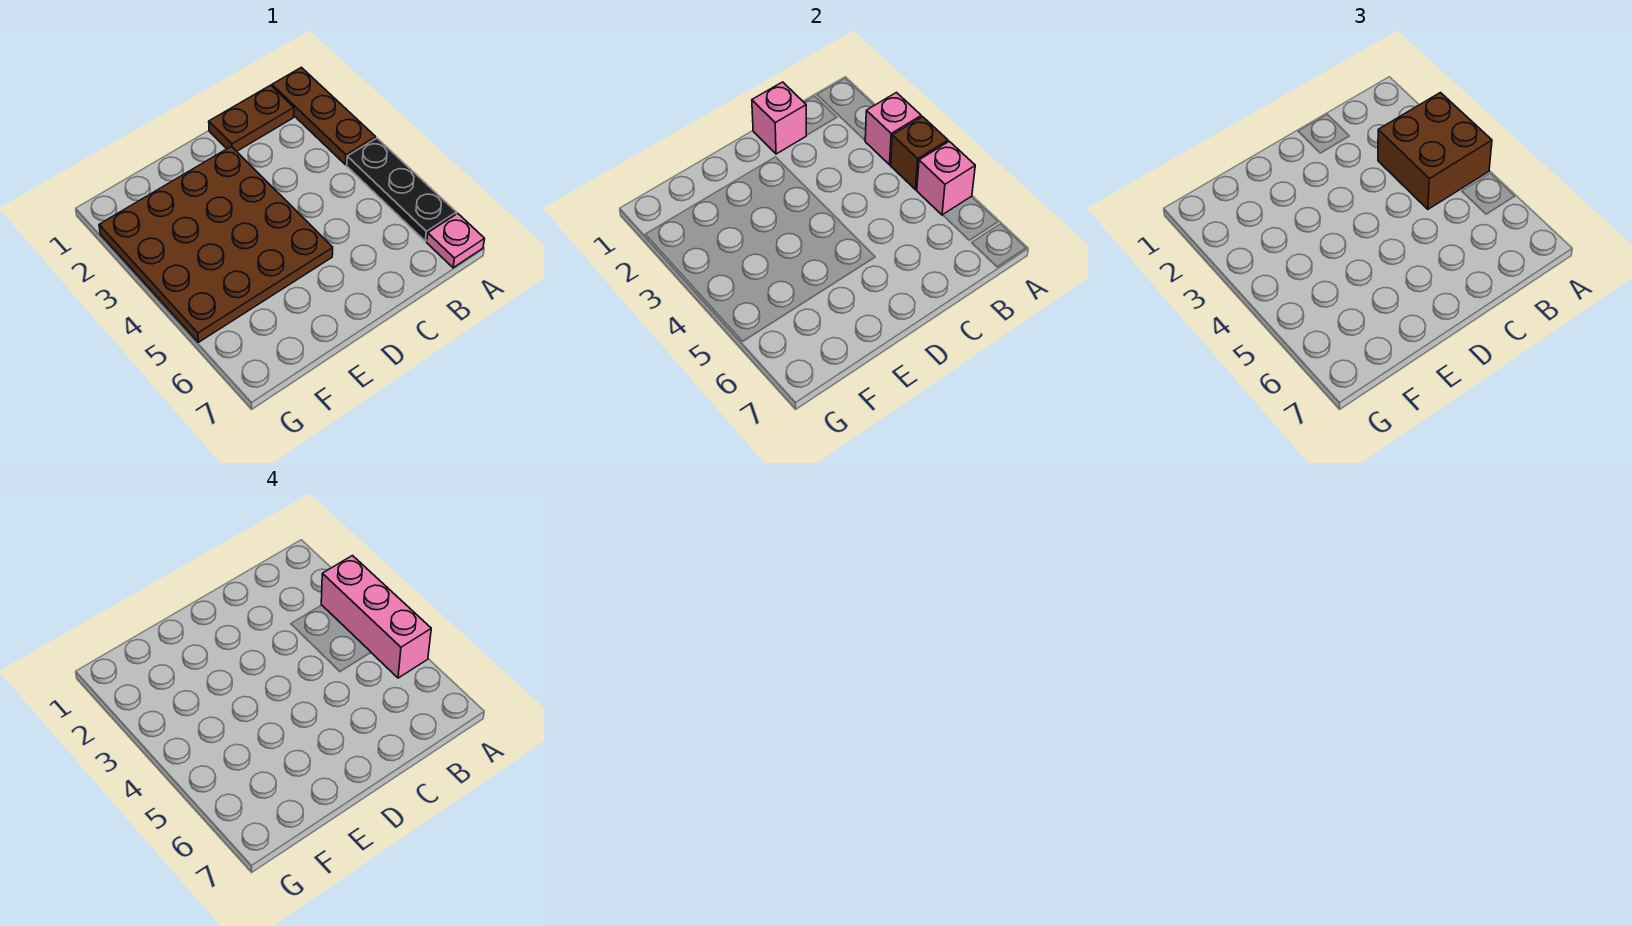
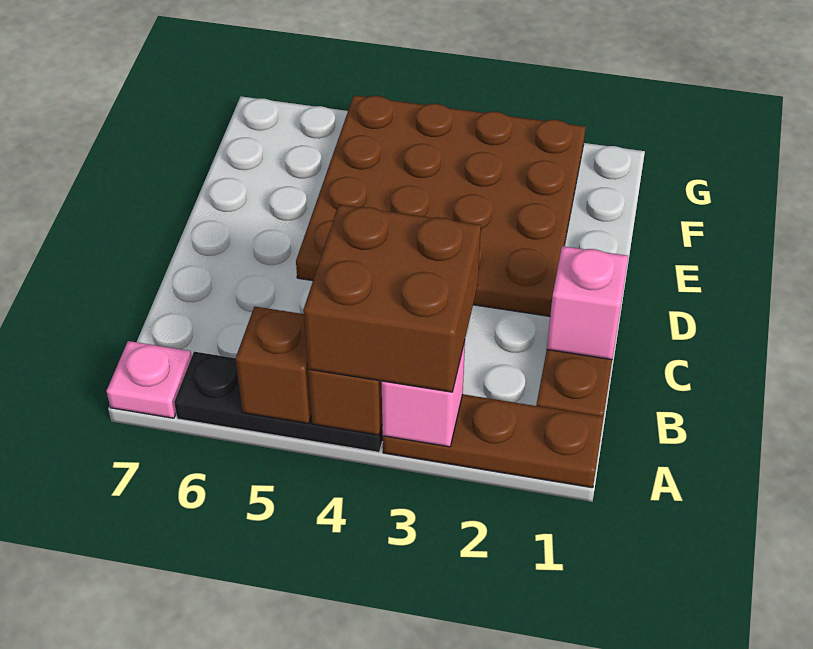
pink brick A3:A5 level 4 -> none
pink brick A5 level 2 -> brown brick A5 level 2

